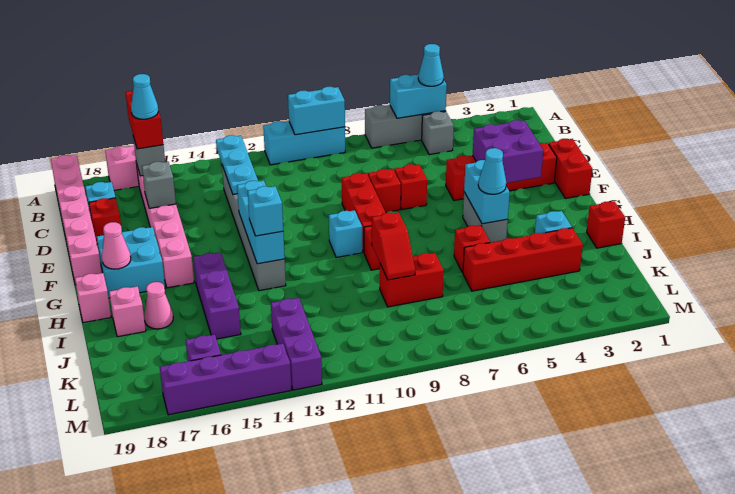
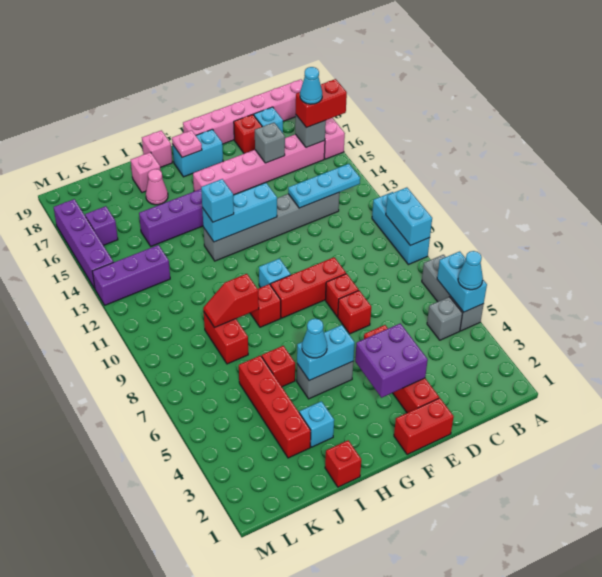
cyan brick F17:G18 level 1 -> cyan brick F18:G18 level 1
pink cone G18 level 2 -> pink plate G18 level 2

